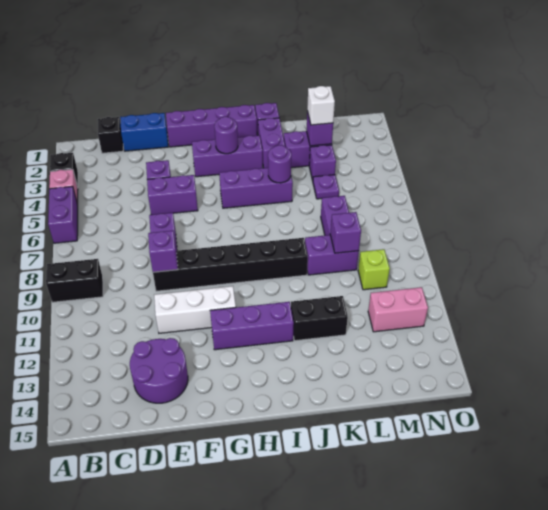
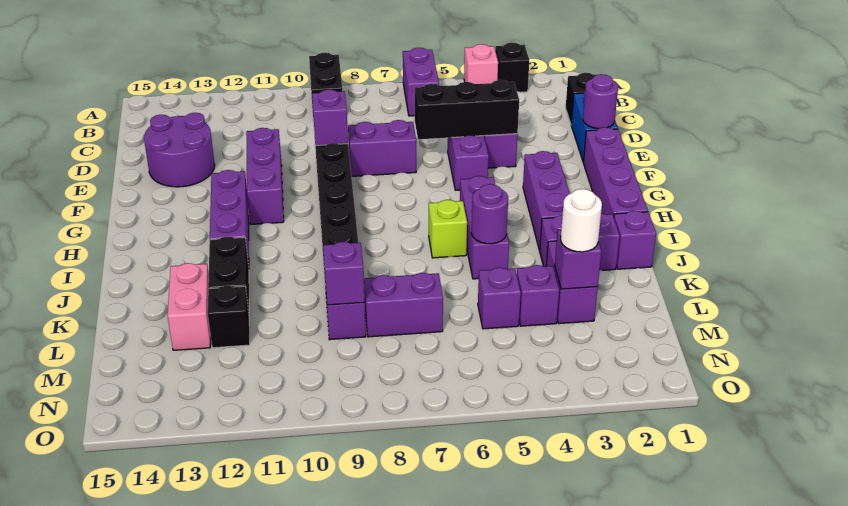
purple brick A5:A6 level 1 -> purple brick A6:B6 level 1
none -> black brick E4:E6 level 2
white brick E11:G11 level 1 -> purple brick E11:G11 level 1
purple round brick H3 level 2 -> purple round brick E1 level 2
white brick L3 level 3 -> white round brick L3 level 3
purple plate L5 level 1 -> purple brick L5 level 1
none -> black brick L12 level 1
lime brick M10 level 1 -> lime brick I6 level 1
pink brick M12:N12 level 1 -> pink brick K13:L13 level 1

